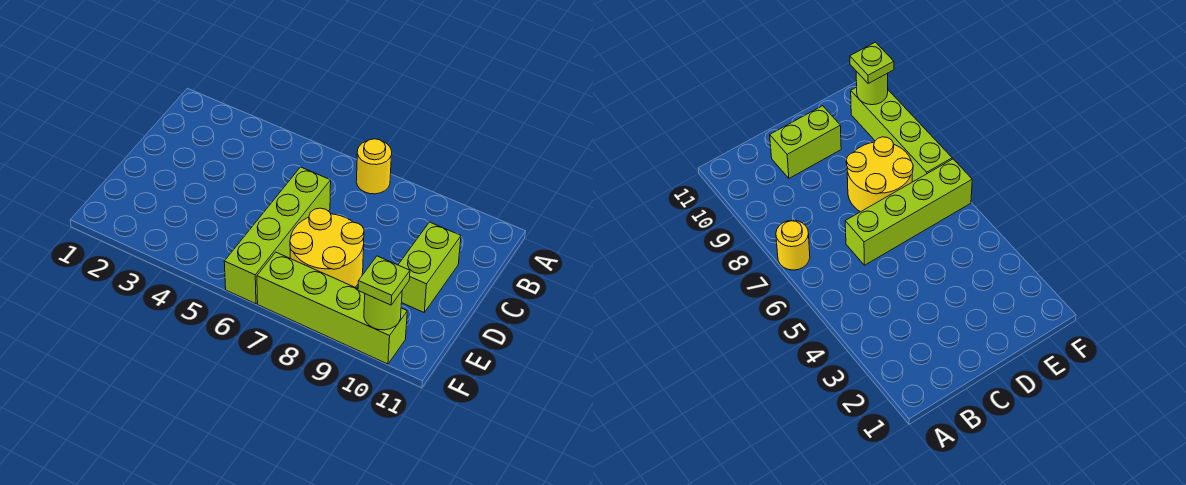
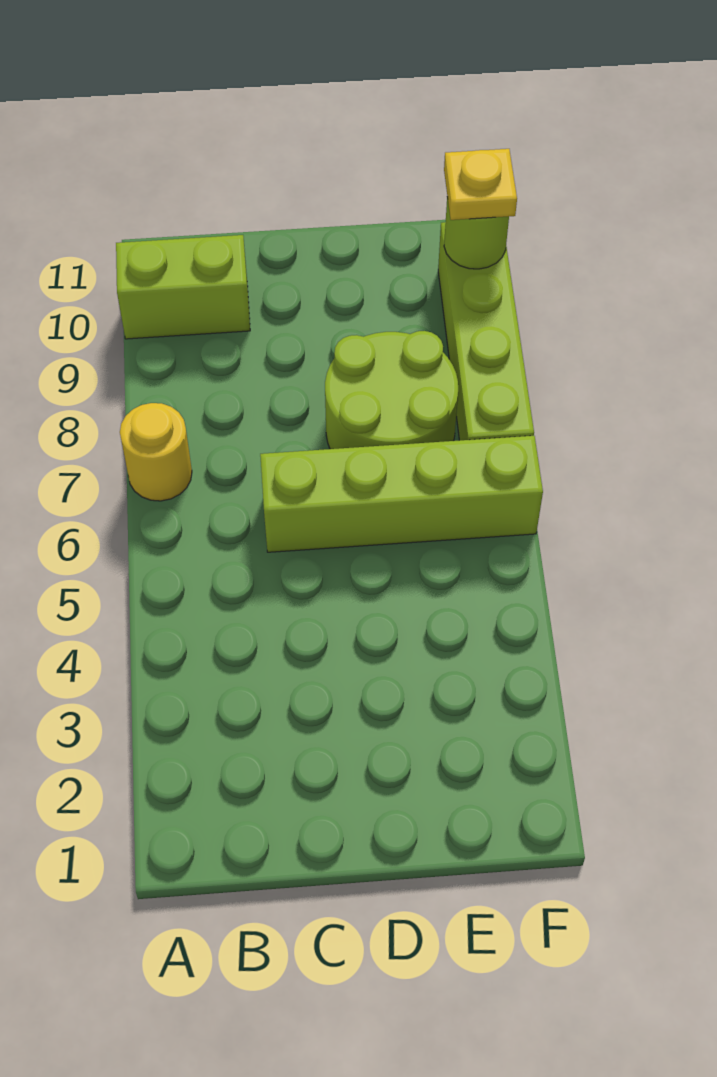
lime brick C10:D10 level 1 -> lime brick A10:B10 level 1
yellow round brick D7:E8 level 1 -> lime round brick D7:E8 level 1
lime plate F10 level 3 -> yellow plate F10 level 3

